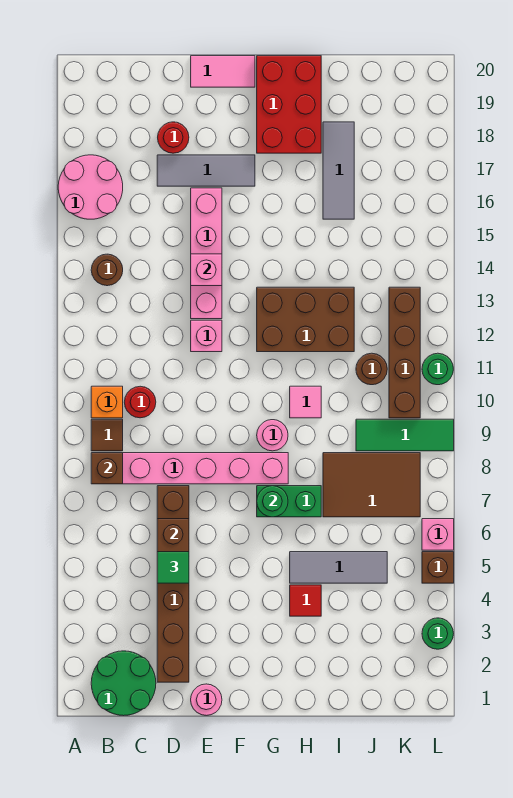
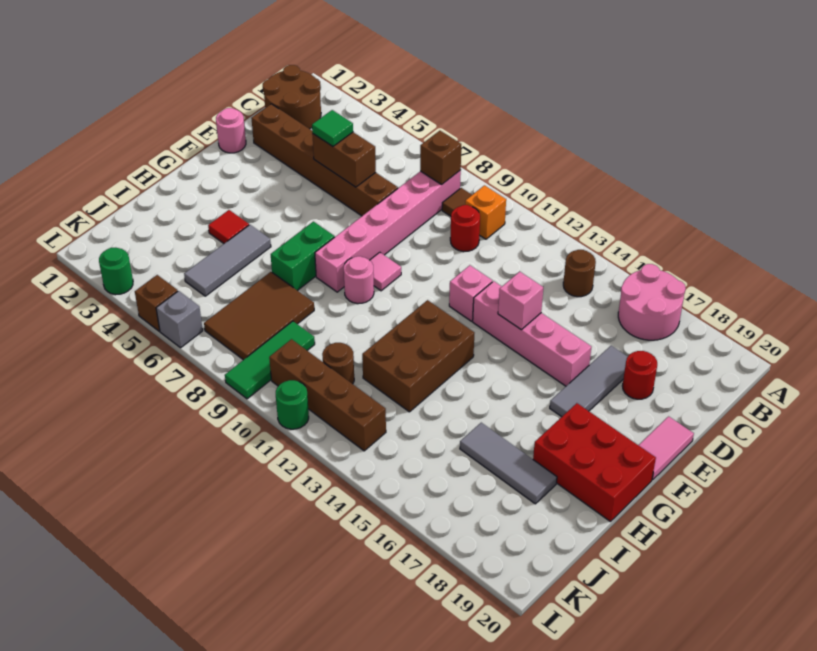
green round brick B1:C2 level 1 -> brown round brick B1:C2 level 1
green round brick G7 level 2 -> none
pink tile H10 level 1 -> pink tile F9 level 1
pink brick L6 level 1 -> grey brick L6 level 1

